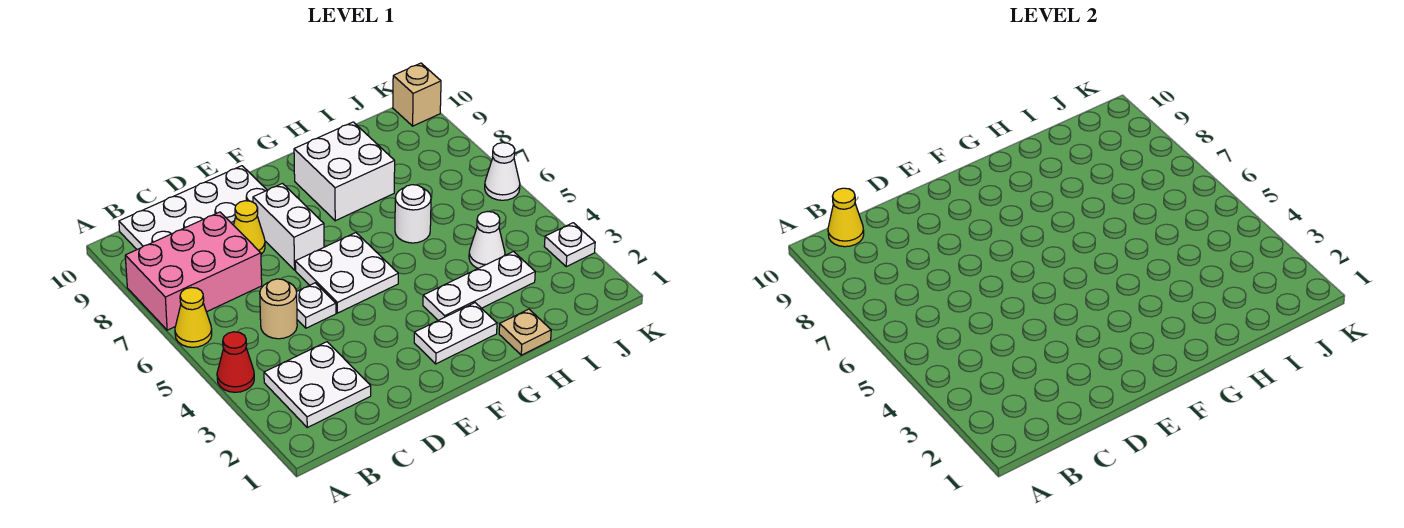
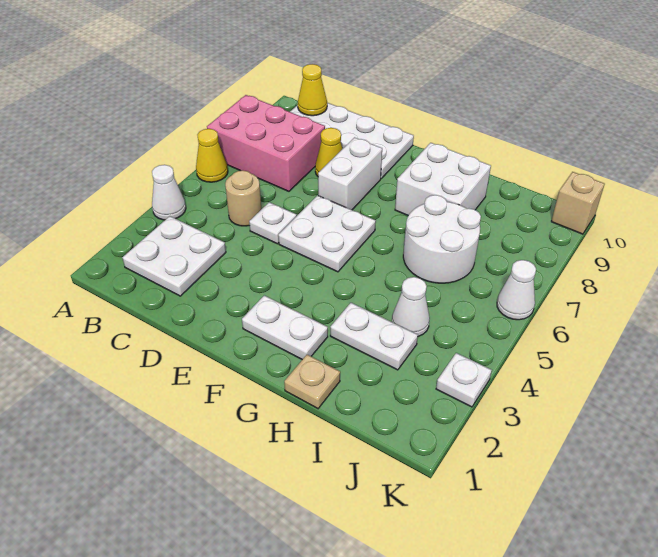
red cone A4 level 1 -> white cone A4 level 1
white plate G3:I3 level 1 -> white plate H3:I3 level 1
white round brick H6 level 1 -> white round brick H6:I7 level 1

